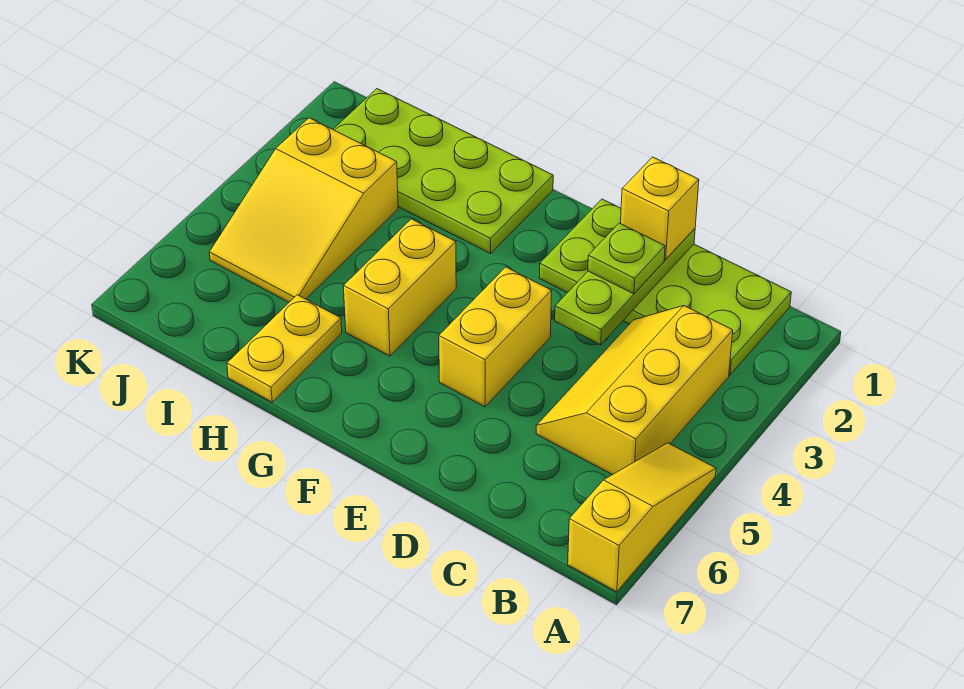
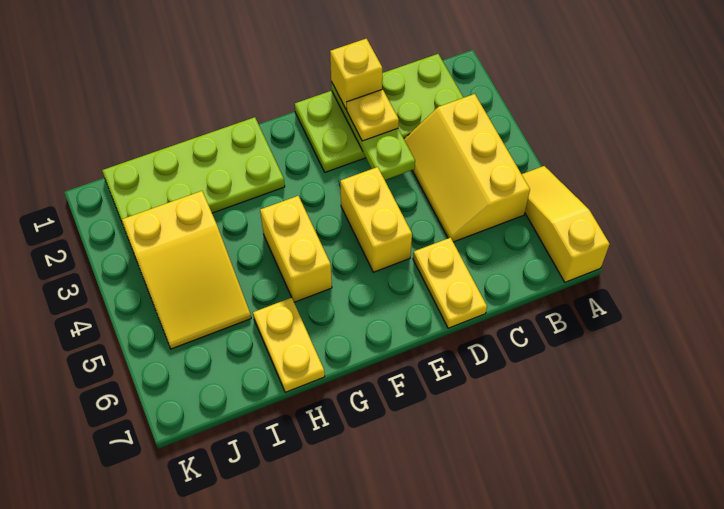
lime plate D2 level 3 -> yellow plate D2 level 3
none -> yellow plate D6:D7 level 1

